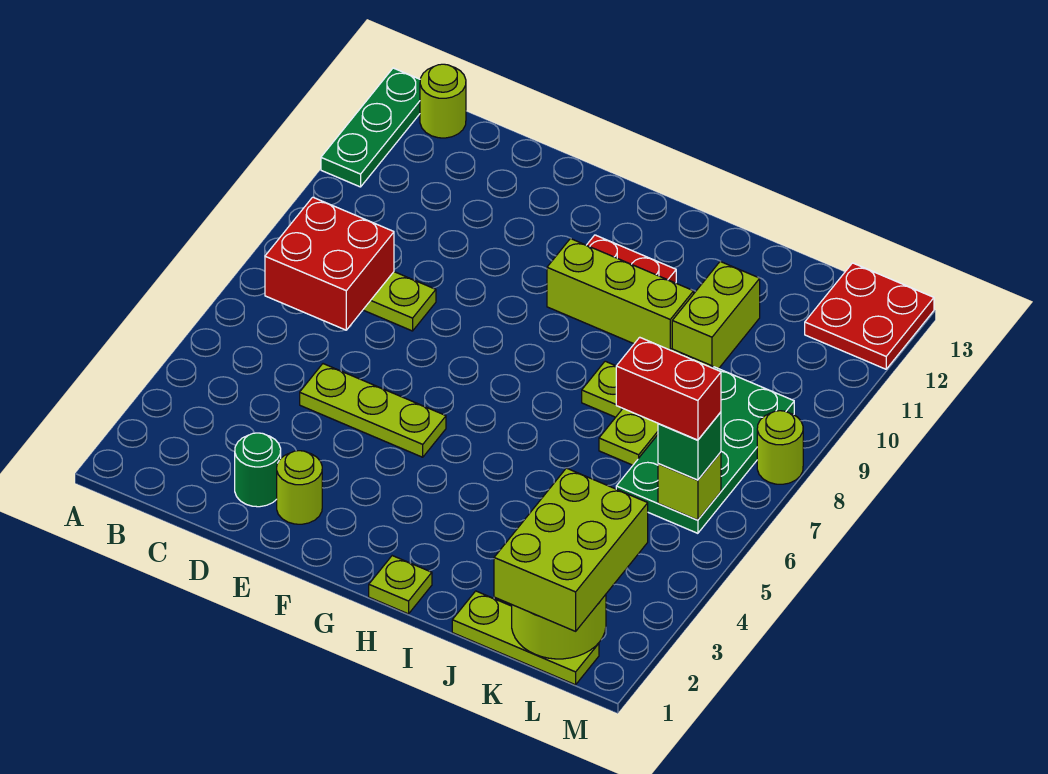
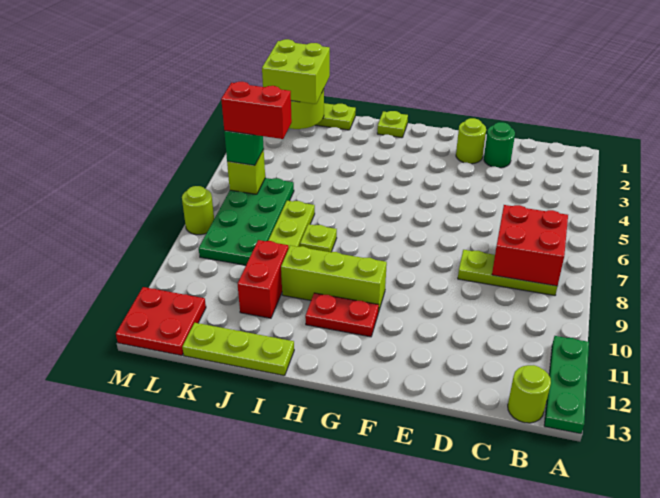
lime plate D5:F5 level 1 -> lime plate I13:K13 level 1
lime brick J10:J11 level 1 -> red brick J10:J11 level 1
lime brick K1:L3 level 3 -> lime brick K1:L2 level 3

